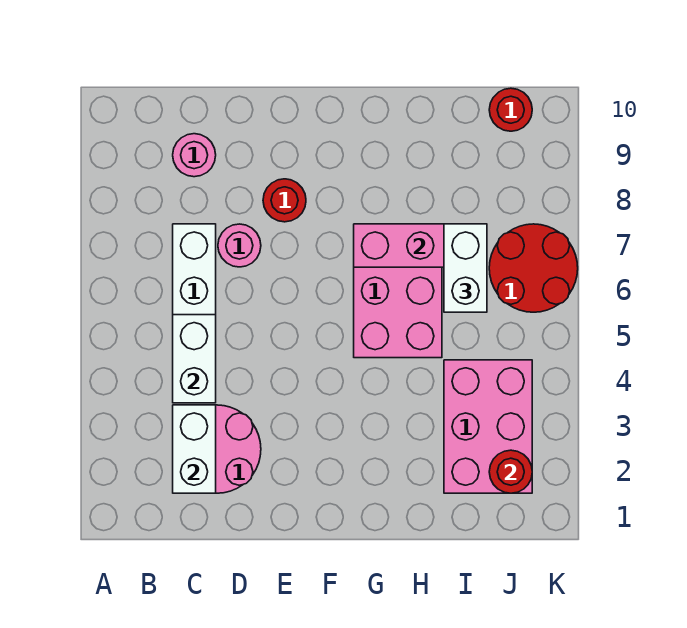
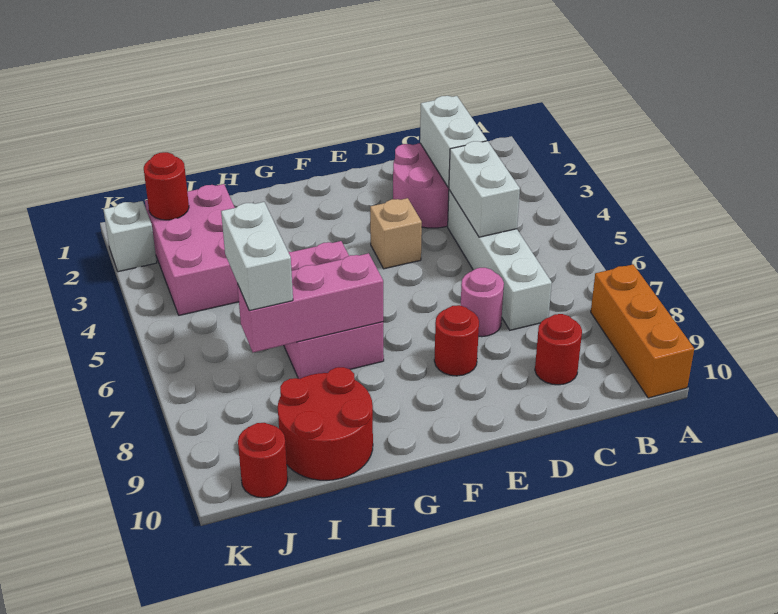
none -> orange brick A8:A10 level 1
pink round brick C9 level 1 -> red round brick C9 level 1
none -> tan brick E4 level 1
red round brick J6:K7 level 1 -> red round brick H9:I10 level 1
none -> white brick K2 level 1

